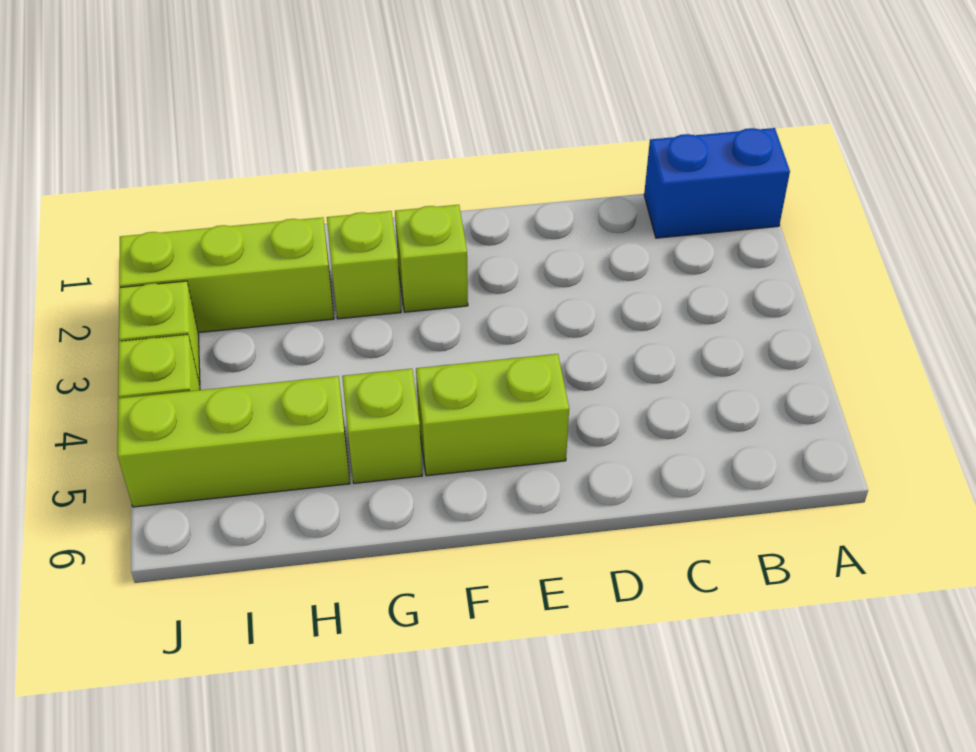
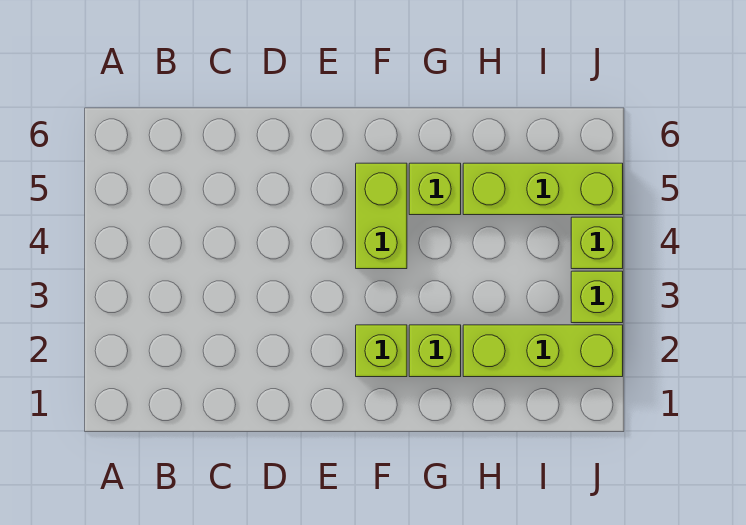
blue brick A1:B1 level 1 -> none
lime brick E5:F5 level 1 -> lime brick F4:F5 level 1

